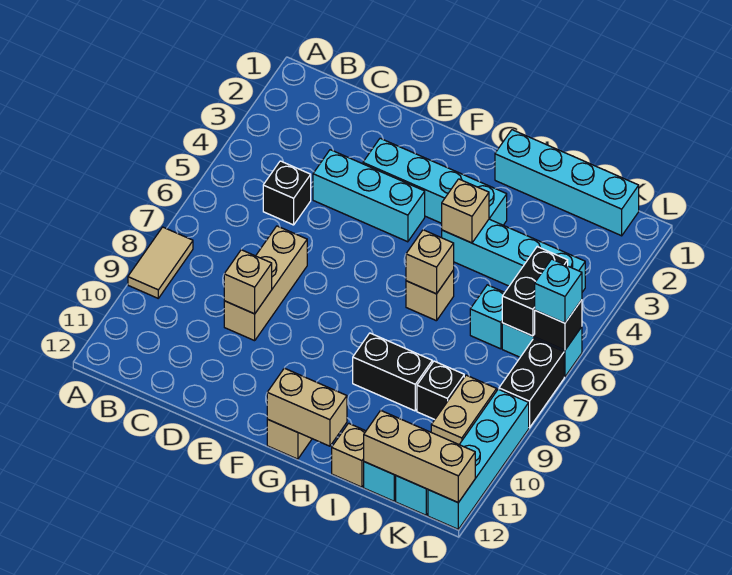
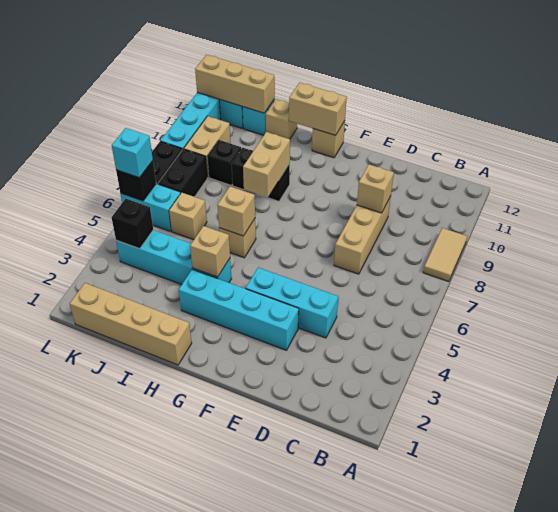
black brick C5 level 1 -> black brick K4 level 2
cyan brick H1:K1 level 1 -> tan brick H1:K1 level 1
none -> tan brick H8:H9 level 2
cyan brick J6 level 1 -> tan brick J6 level 1
black brick K5:K6 level 2 -> black brick K7:K8 level 1

